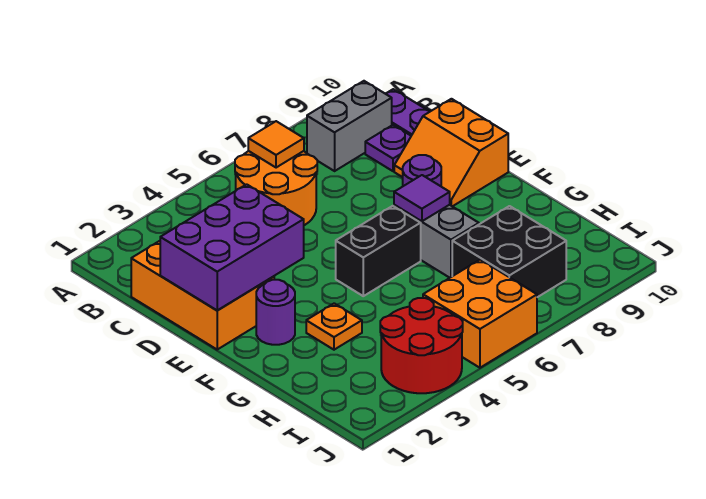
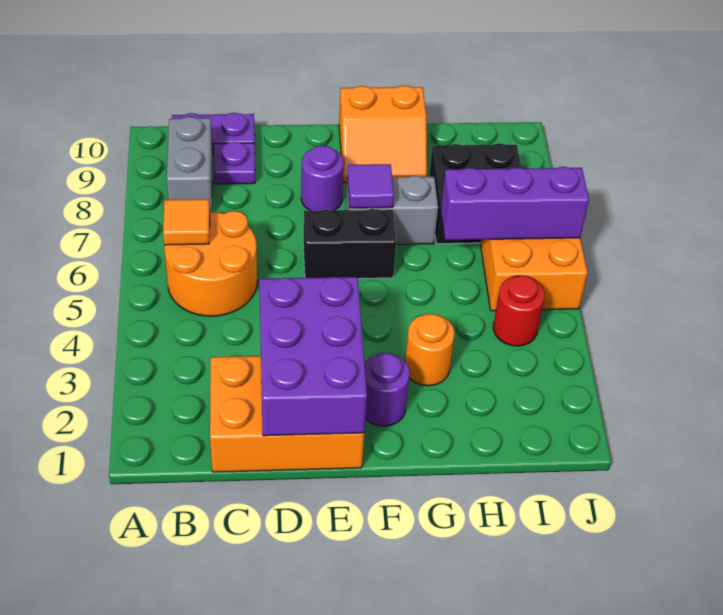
orange slope D9:E10 level 1 top 10 -> orange slope F9:G10 level 1 top 10
black brick F5:F6 level 1 -> black brick E6:F6 level 1
orange plate G3 level 1 -> orange round brick G3 level 1
none -> purple brick H6:J6 level 2
red round brick I3:J4 level 1 -> red round brick I4 level 1

